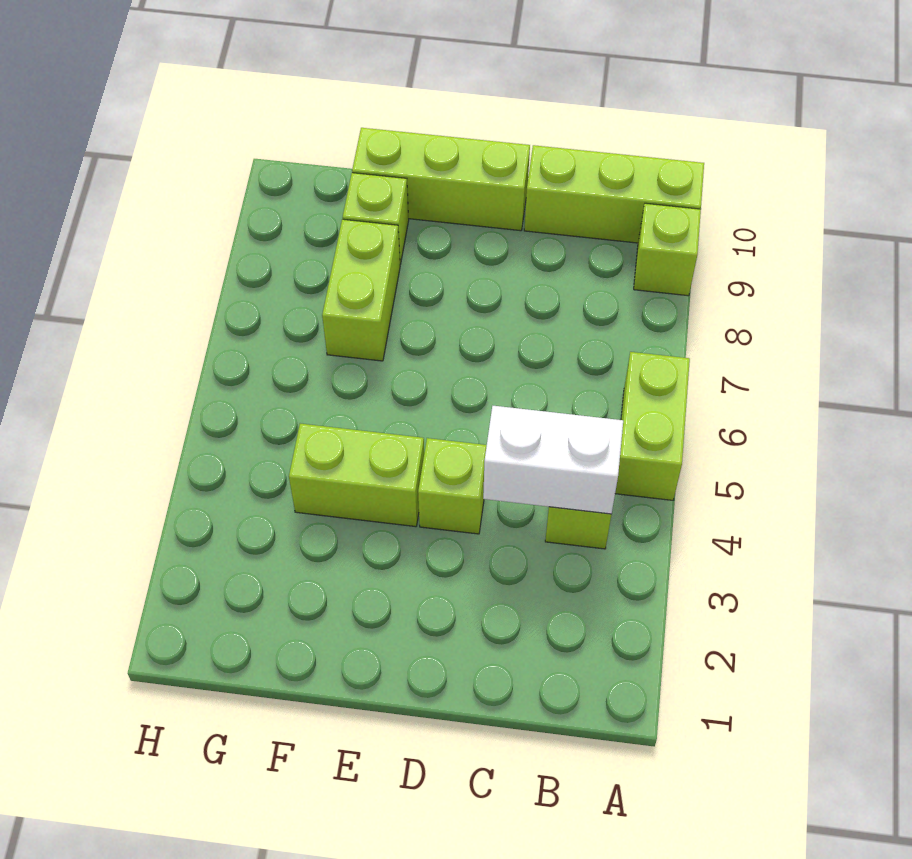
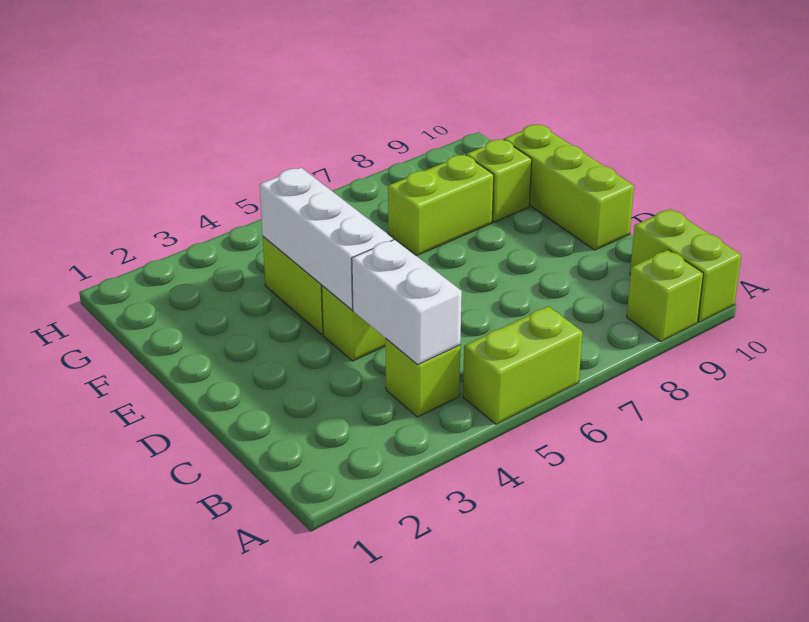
lime brick A10:C10 level 1 -> lime brick A10:B10 level 1
none -> white brick D4:F4 level 2

